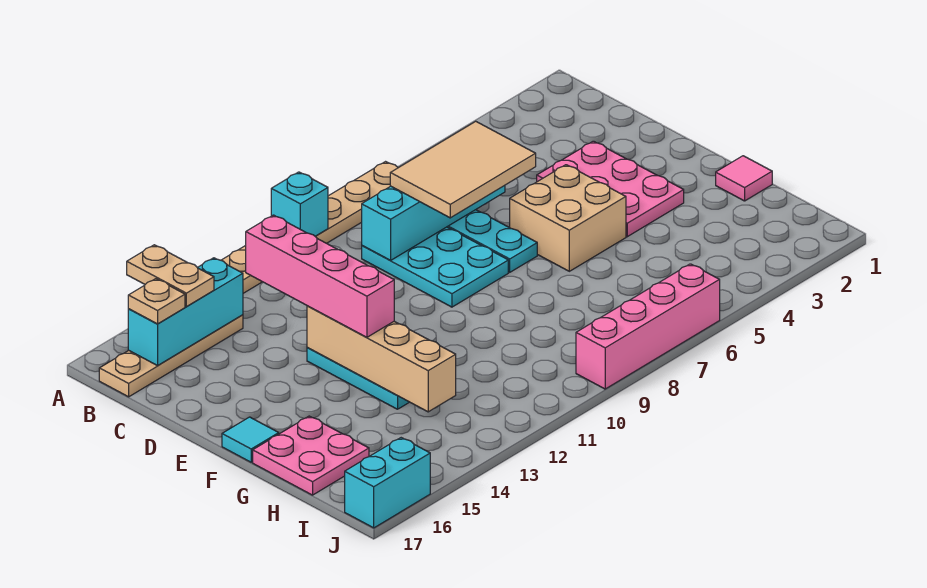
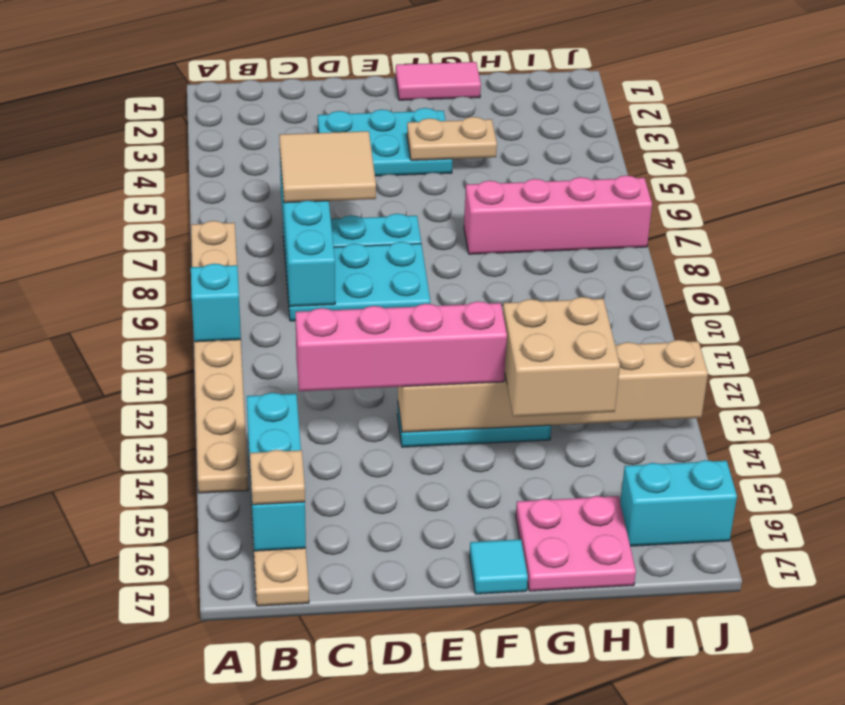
tan plate A15:B15 level 3 -> tan plate F4:G4 level 2
tan tile C6:D8 level 3 -> tan tile C6:D7 level 3
pink plate D3:F4 level 1 -> cyan plate D3:F4 level 1
tan brick E5:F6 level 1 -> tan brick G13:H14 level 3
tan brick E13:H13 level 2 -> tan brick E13:J13 level 2
pink tile G1 level 1 -> pink tile F1:G1 level 1
pink brick J6:J9 level 1 -> pink brick G7:J7 level 1
cyan brick J16:J17 level 1 -> cyan brick I16:J16 level 1

